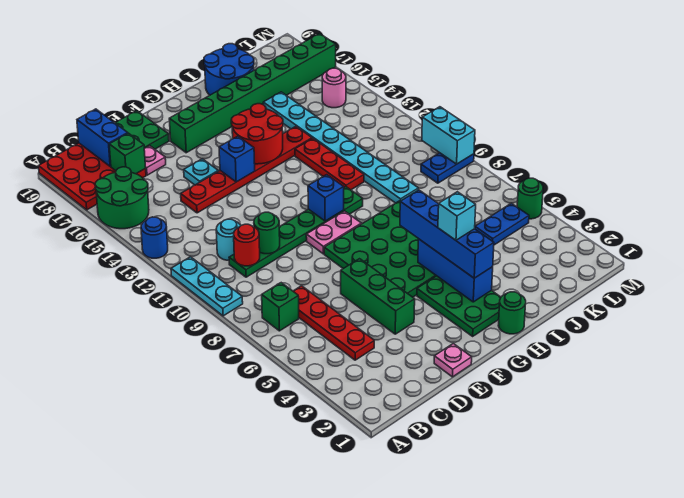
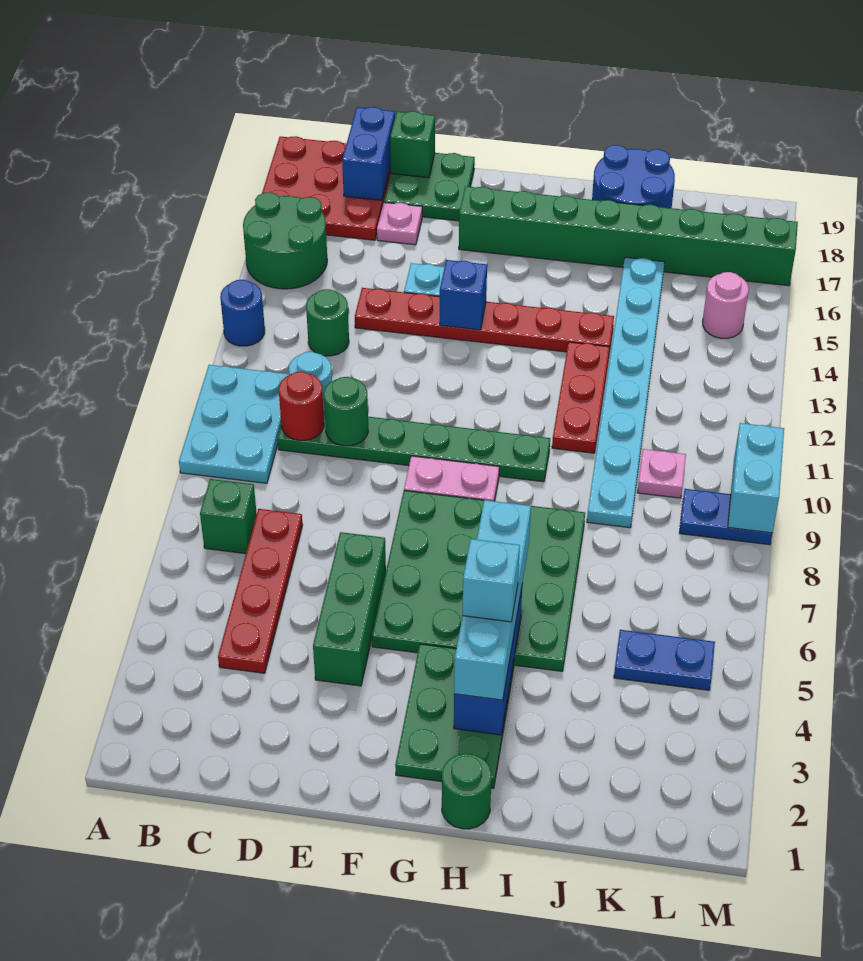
cyan plate A9:A11 level 1 -> cyan plate A9:B11 level 1
green brick C17 level 2 -> green brick D19 level 2
pink plate E1 level 1 -> pink plate K10 level 1
blue brick G10 level 2 -> none
red round brick G14:H15 level 2 -> none
blue brick H3:H6 level 3 -> cyan brick H3:H6 level 3
green round brick M5 level 1 -> green round brick C13 level 1

